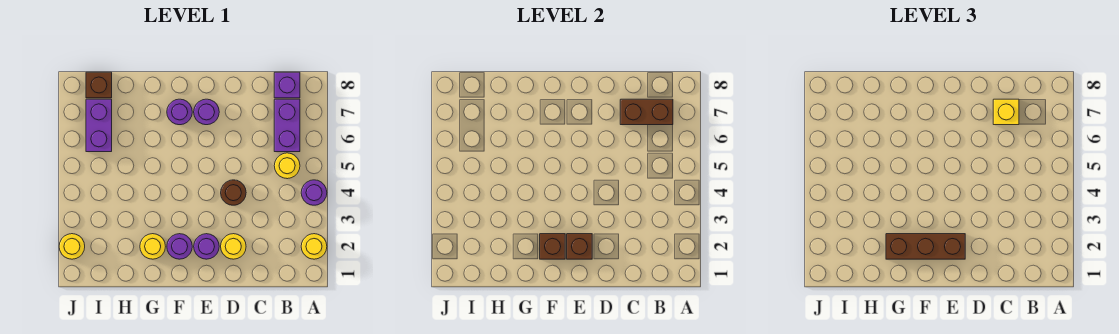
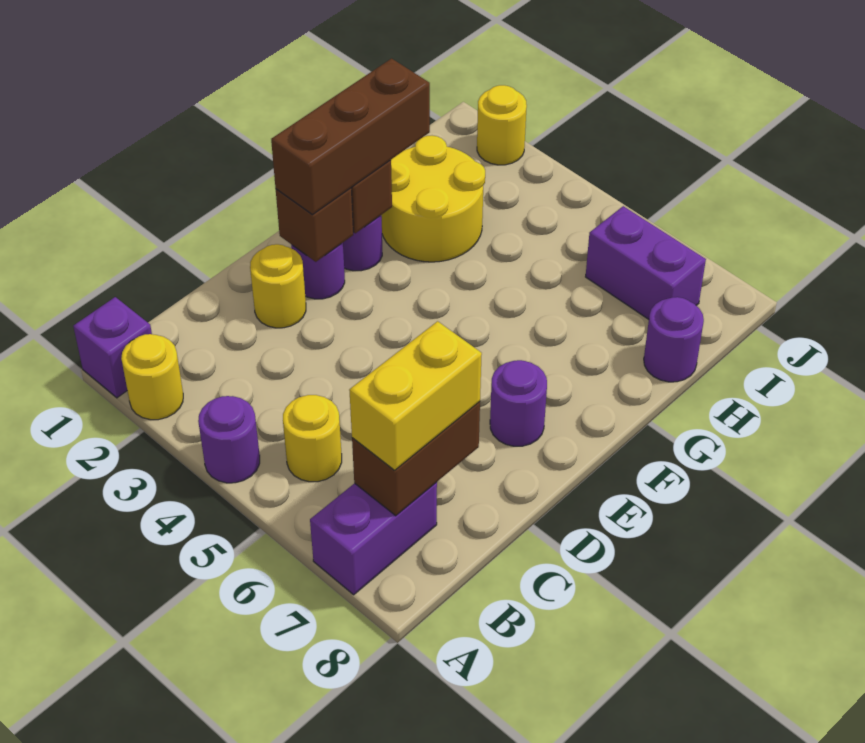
purple brick B6:B7 level 1 -> purple brick A7:B7 level 1
purple brick B8 level 1 -> purple brick A1 level 1
yellow brick C7 level 3 -> yellow brick B7:C7 level 3
brown round brick D4 level 1 -> none
purple round brick F7 level 1 -> purple round brick H8 level 1
yellow round brick G2 level 1 -> yellow round brick G2:H3 level 1
brown brick I8 level 1 -> none

